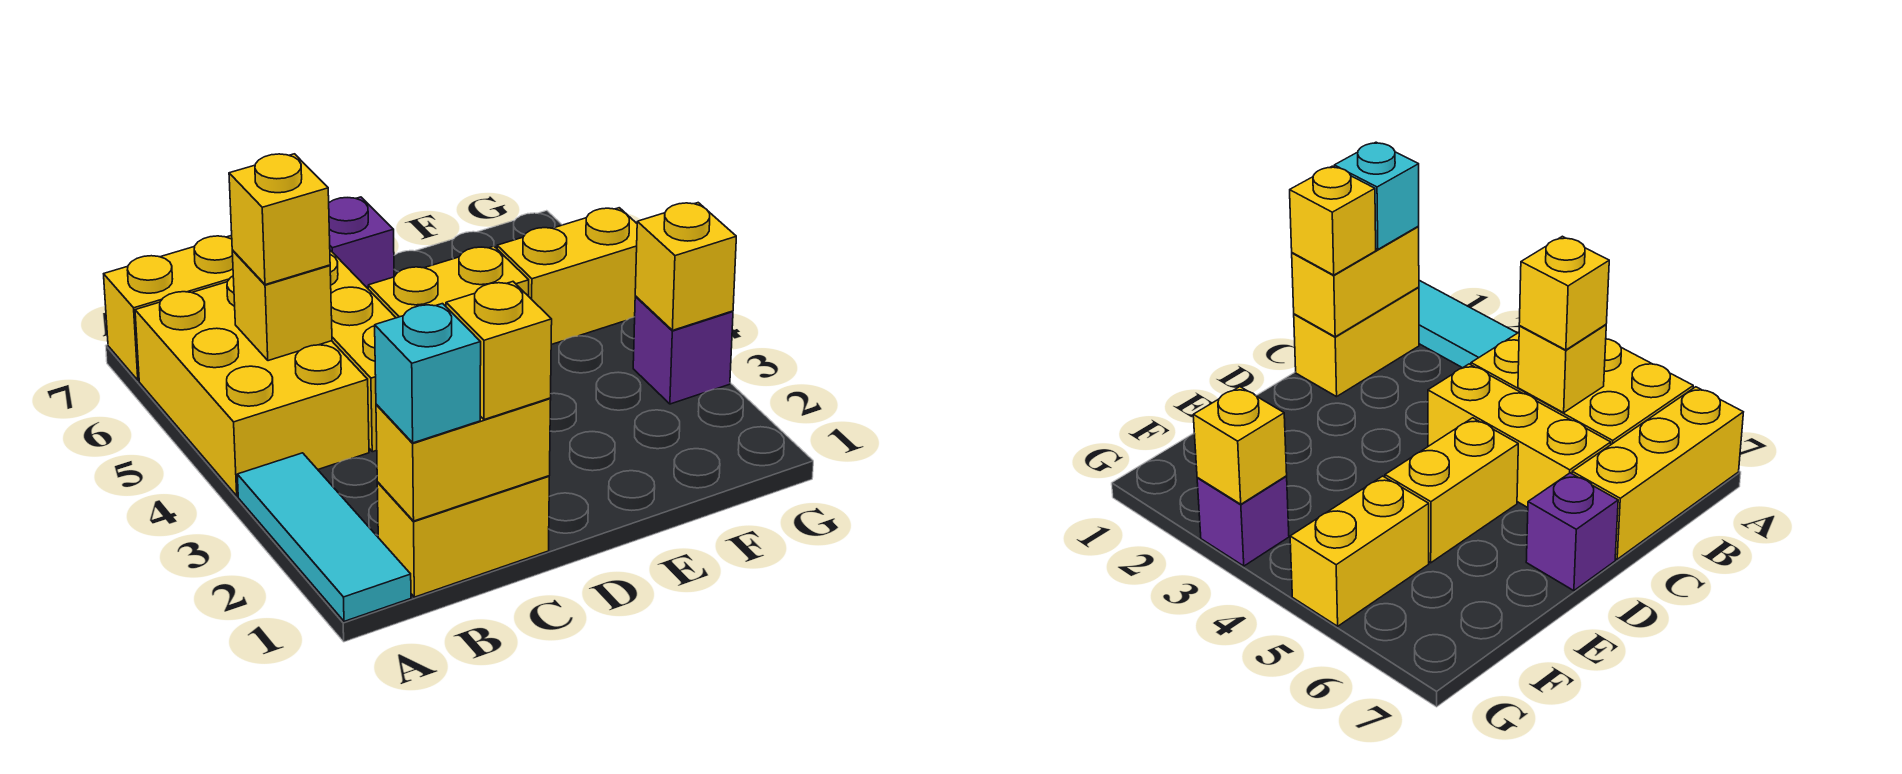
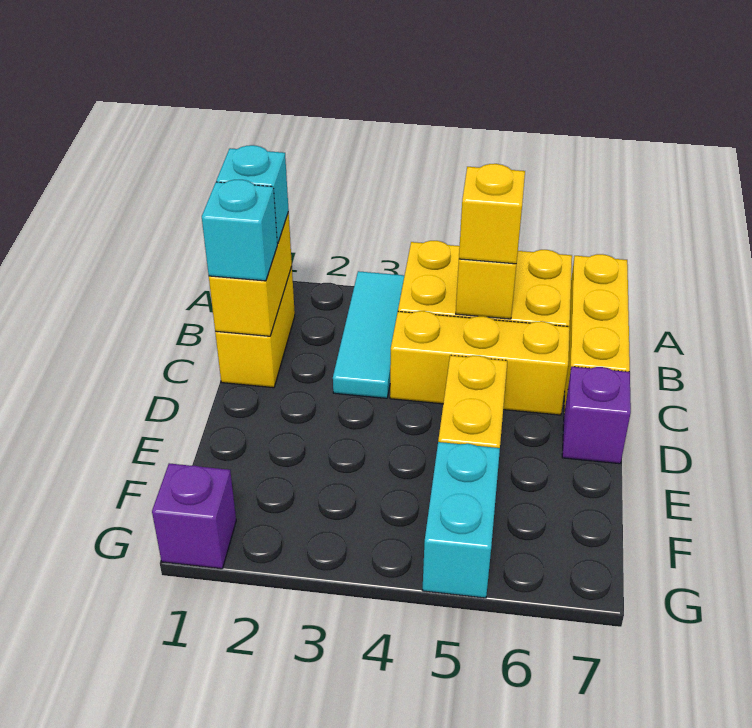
cyan tile A1:A3 level 1 -> cyan tile A3:C3 level 1
yellow brick C1 level 3 -> cyan brick C1 level 3
yellow brick F5:G5 level 1 -> cyan brick F5:G5 level 1
purple brick G3 level 1 -> purple brick G1 level 1
yellow brick G3 level 2 -> none

